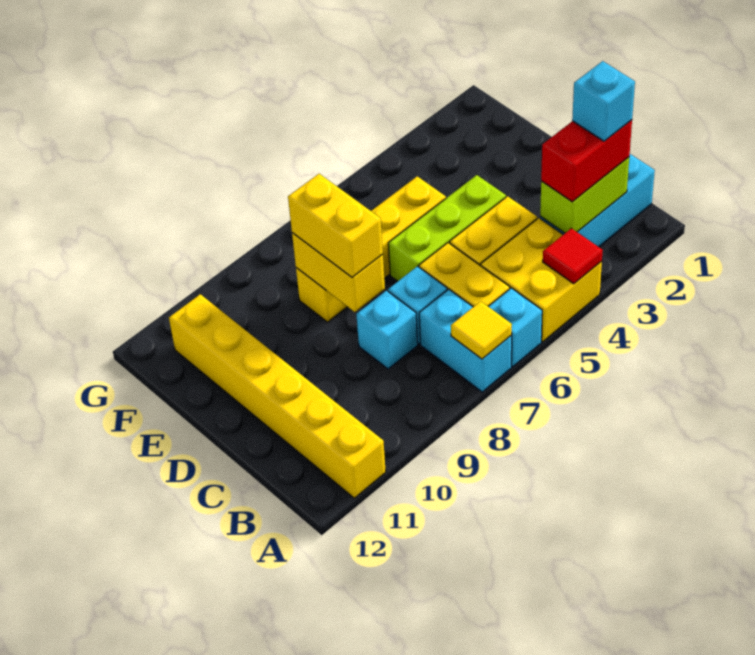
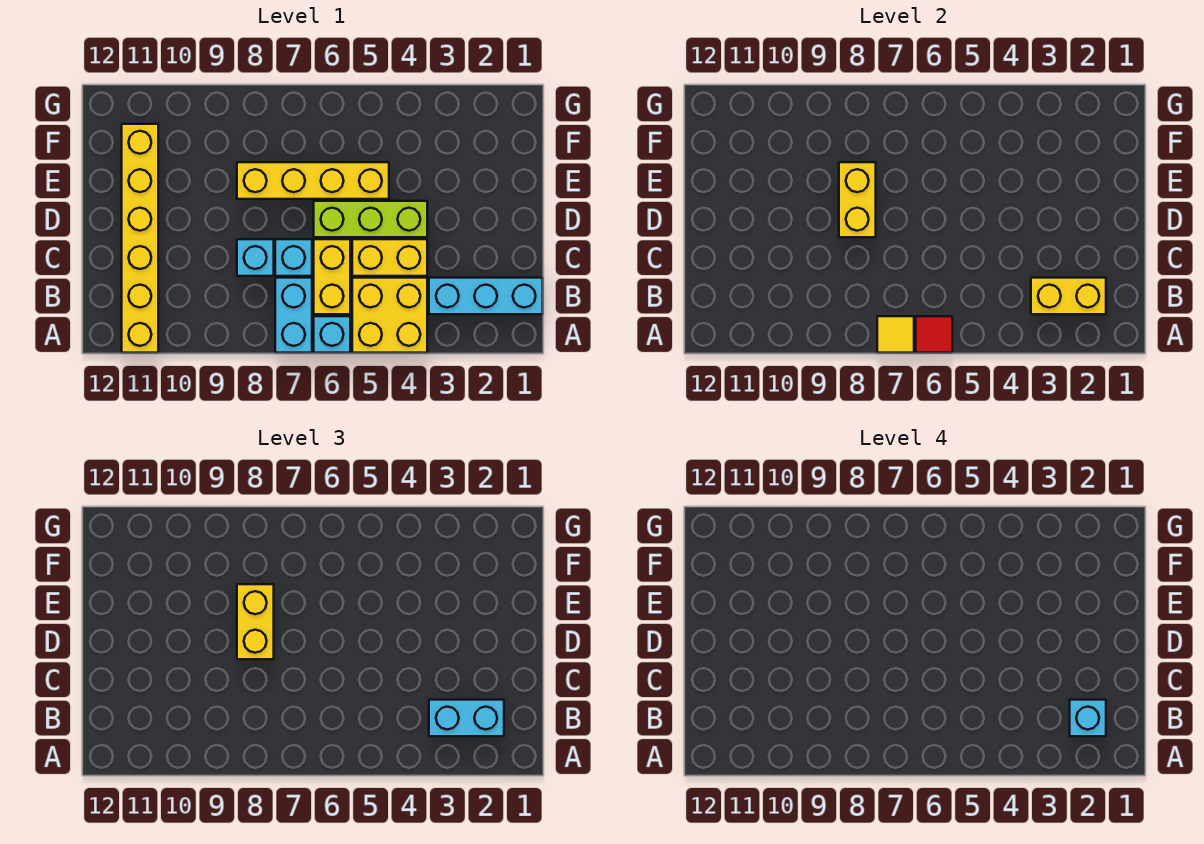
red tile A4 level 2 -> red tile A6 level 2
lime brick B2:B3 level 2 -> yellow brick B2:B3 level 2
red brick B2:B3 level 3 -> cyan brick B2:B3 level 3

